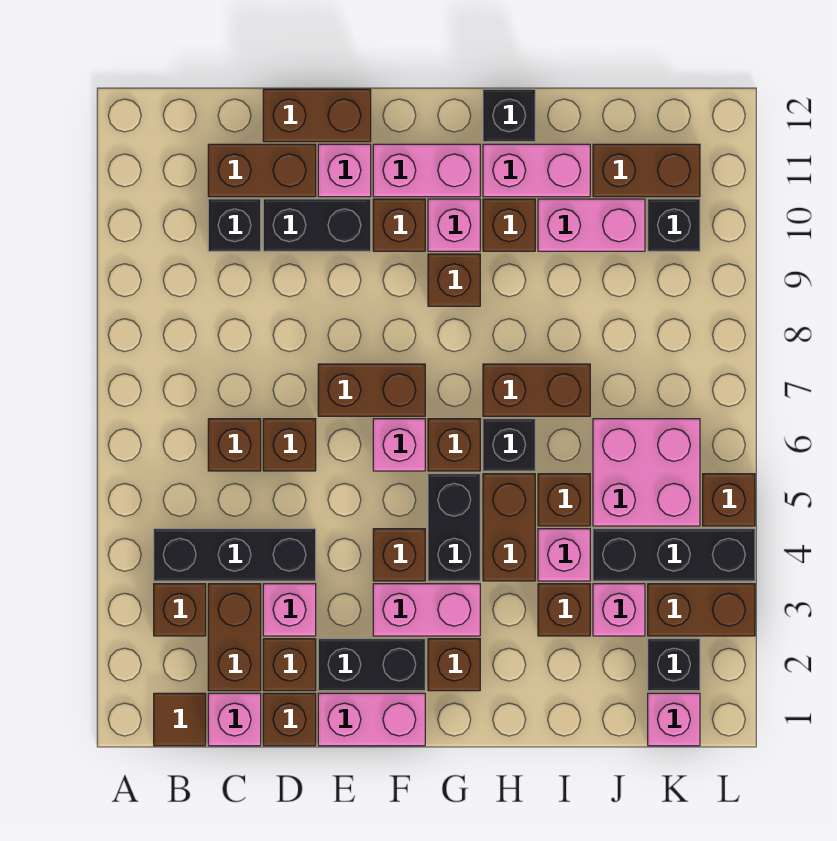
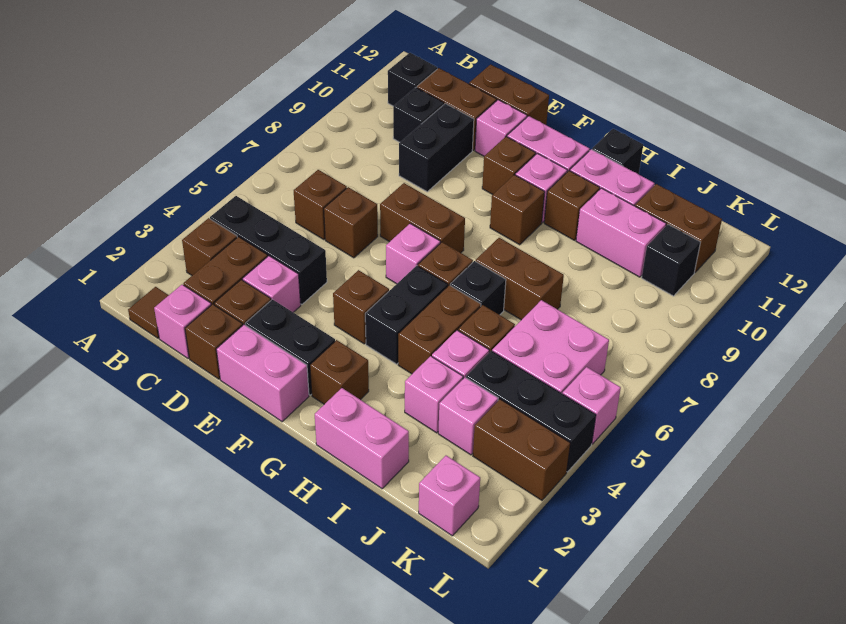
black brick D10:E10 level 1 -> black brick D9:D10 level 1
pink brick F3:G3 level 1 -> pink brick H1:I1 level 1
brown brick I3 level 1 -> pink brick I3 level 1
black brick K2 level 1 -> black brick B11 level 1
brown brick L5 level 1 -> pink brick L5 level 1

